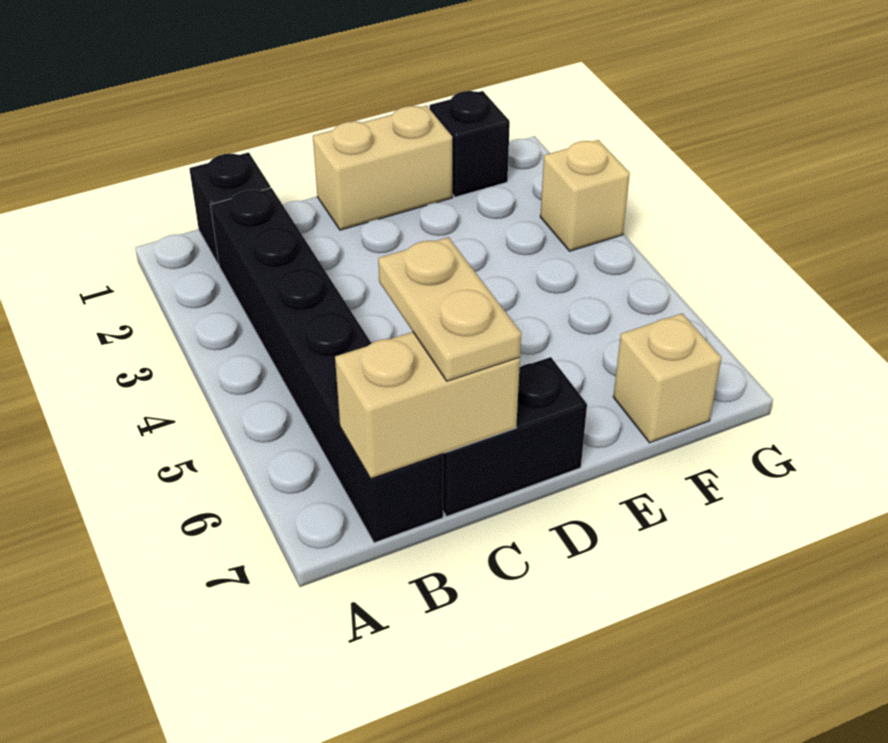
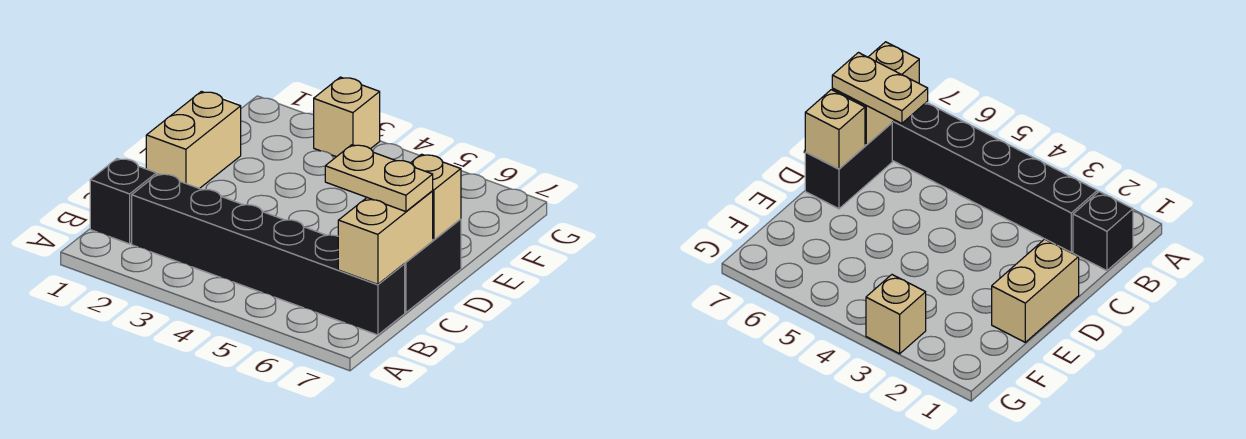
black brick F1 level 1 -> none
tan brick F7 level 1 -> tan brick D7 level 2

